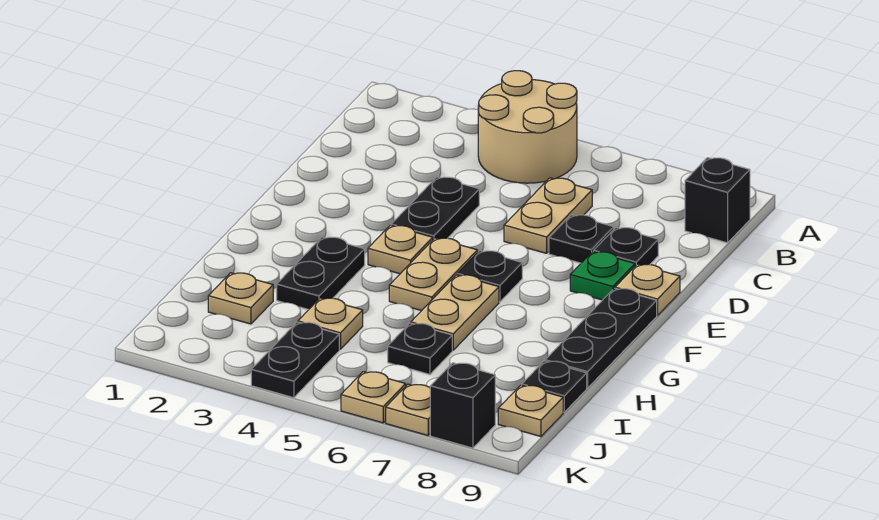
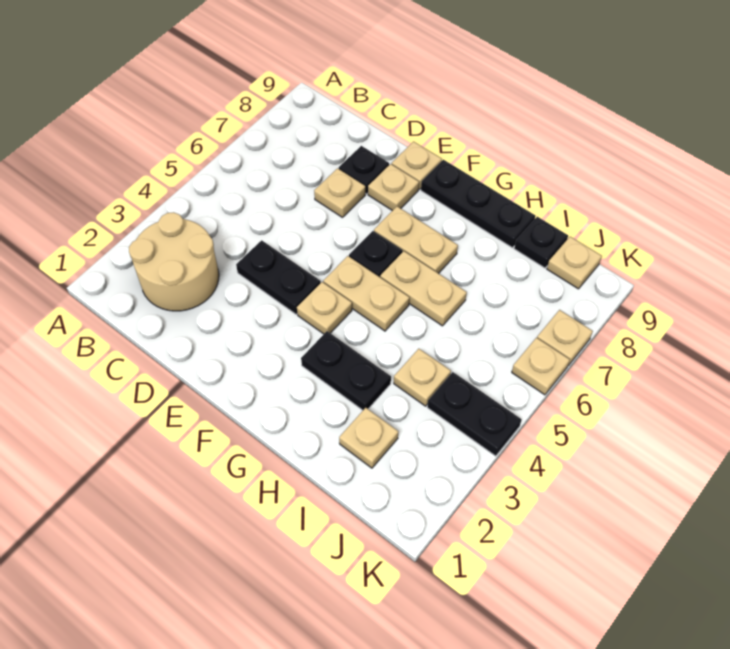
tan round brick A4:B5 level 1 -> tan round brick B2:C3 level 1
black brick B9 level 1 -> none
tan plate C6:D6 level 1 -> tan plate F7:G7 level 1
black plate D7 level 1 -> tan plate D7 level 1
green plate E8 level 1 -> tan plate E8 level 1
black plate I6 level 1 -> none
black brick K8 level 1 -> none

